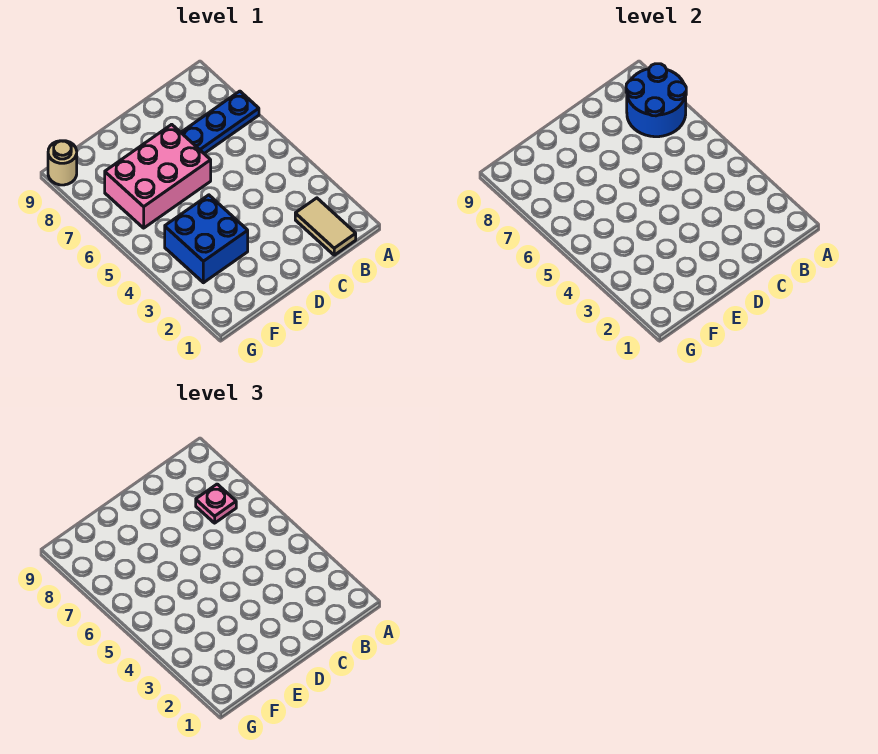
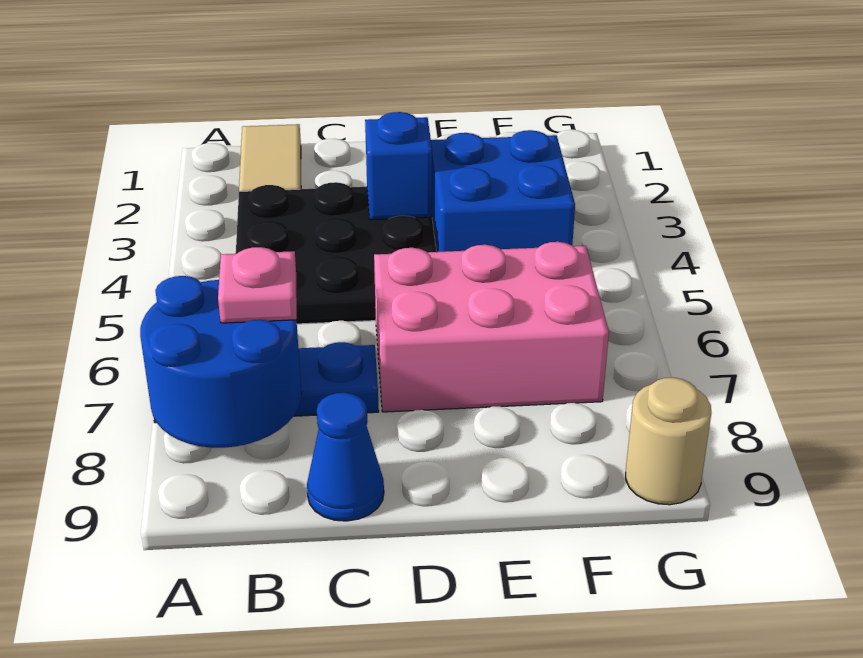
none -> black plate B3:D5 level 1
none -> blue cone C9 level 1
none -> blue brick D3 level 2

